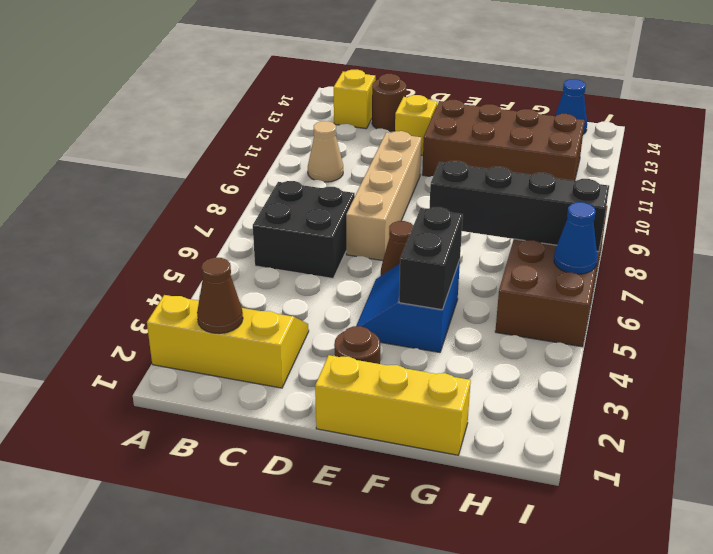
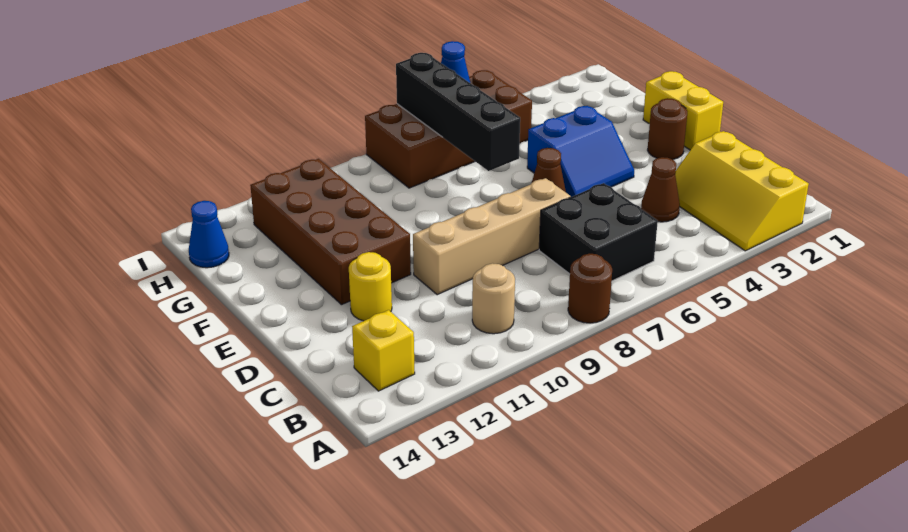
brown cone B2 level 2 -> brown cone C4 level 1
tan cone B10 level 1 -> tan round brick B10 level 1
brown round brick C13 level 1 -> brown round brick A8 level 1
yellow brick D12 level 1 -> yellow round brick D12 level 1
yellow brick E1:G1 level 1 -> yellow brick E1:F1 level 1
black brick F4:F5 level 2 -> none

